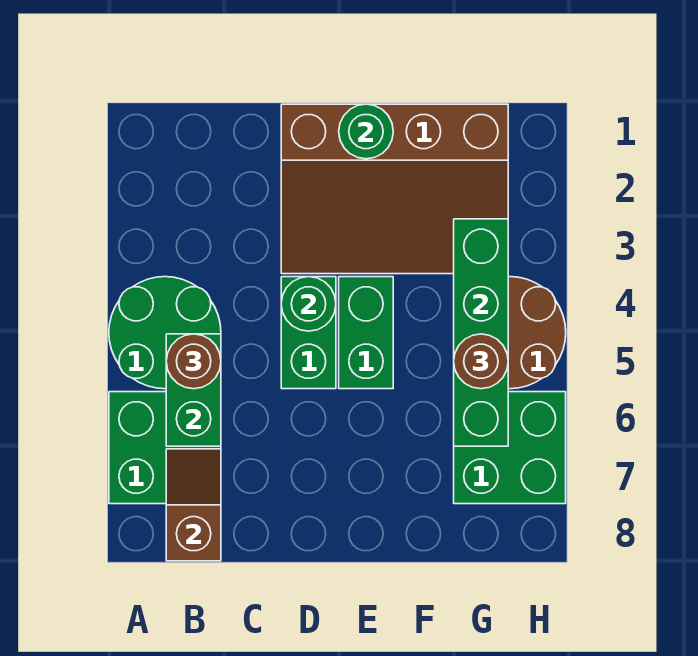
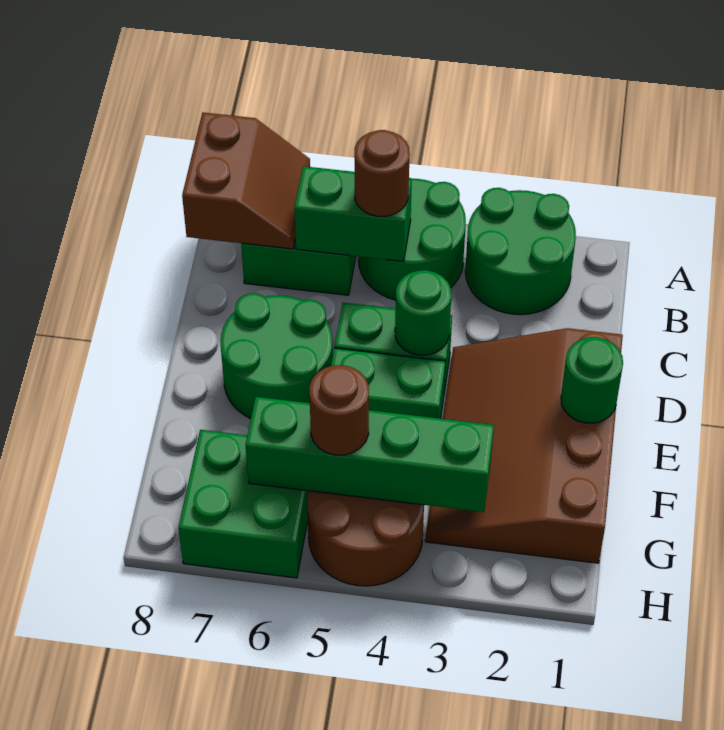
none -> green round brick A2:B3 level 1
brown slope B7:B8 level 2 top 8 -> brown slope A7:B8 level 2 top 8
none -> green round brick D6:E7 level 1

